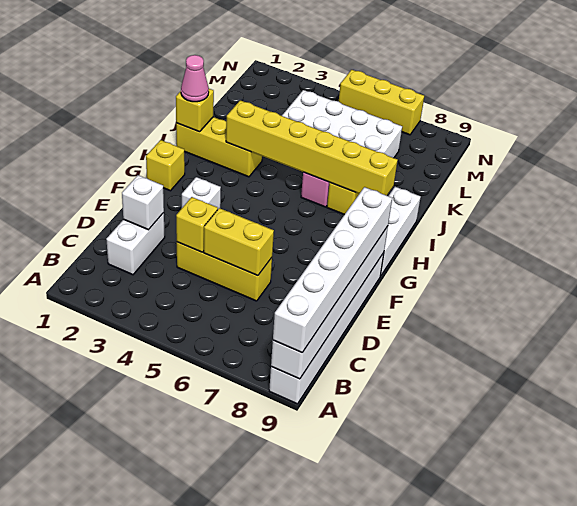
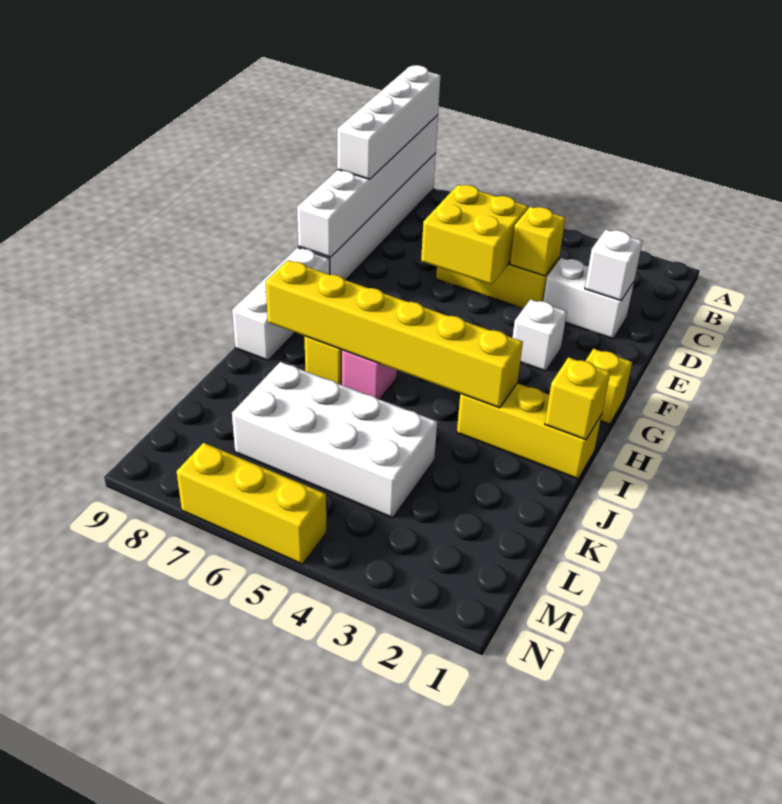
white brick A9:F9 level 3 -> white brick A9:D9 level 3
white brick C2:D2 level 1 -> white brick D2:D3 level 1
yellow brick D5:D6 level 2 -> yellow brick D5:E6 level 2
pink cone I1 level 3 -> none

